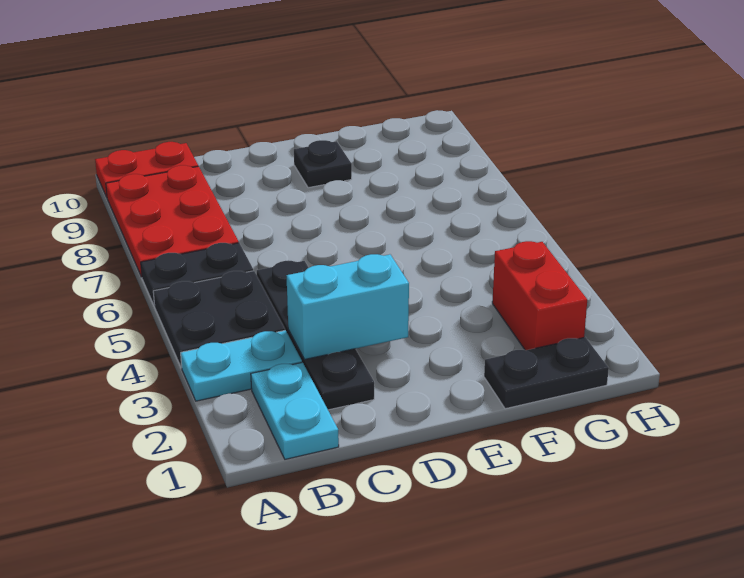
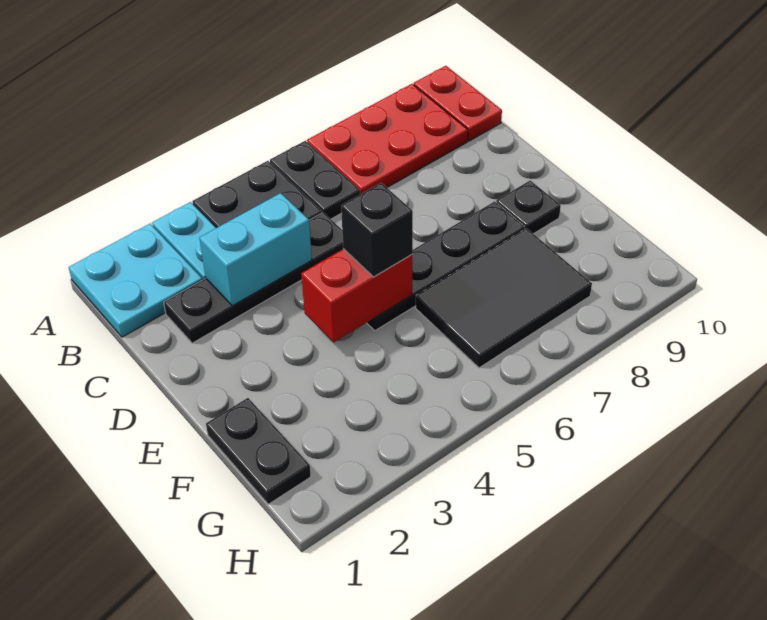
cyan plate B1:B2 level 1 -> cyan plate A1:B2 level 1
cyan brick C3:D3 level 2 -> cyan brick C3:C4 level 2
none -> black plate E5:E8 level 1
none -> black brick E5 level 3
none -> black tile F6:G8 level 1
red brick G2:G3 level 1 -> red brick E4:E5 level 2

